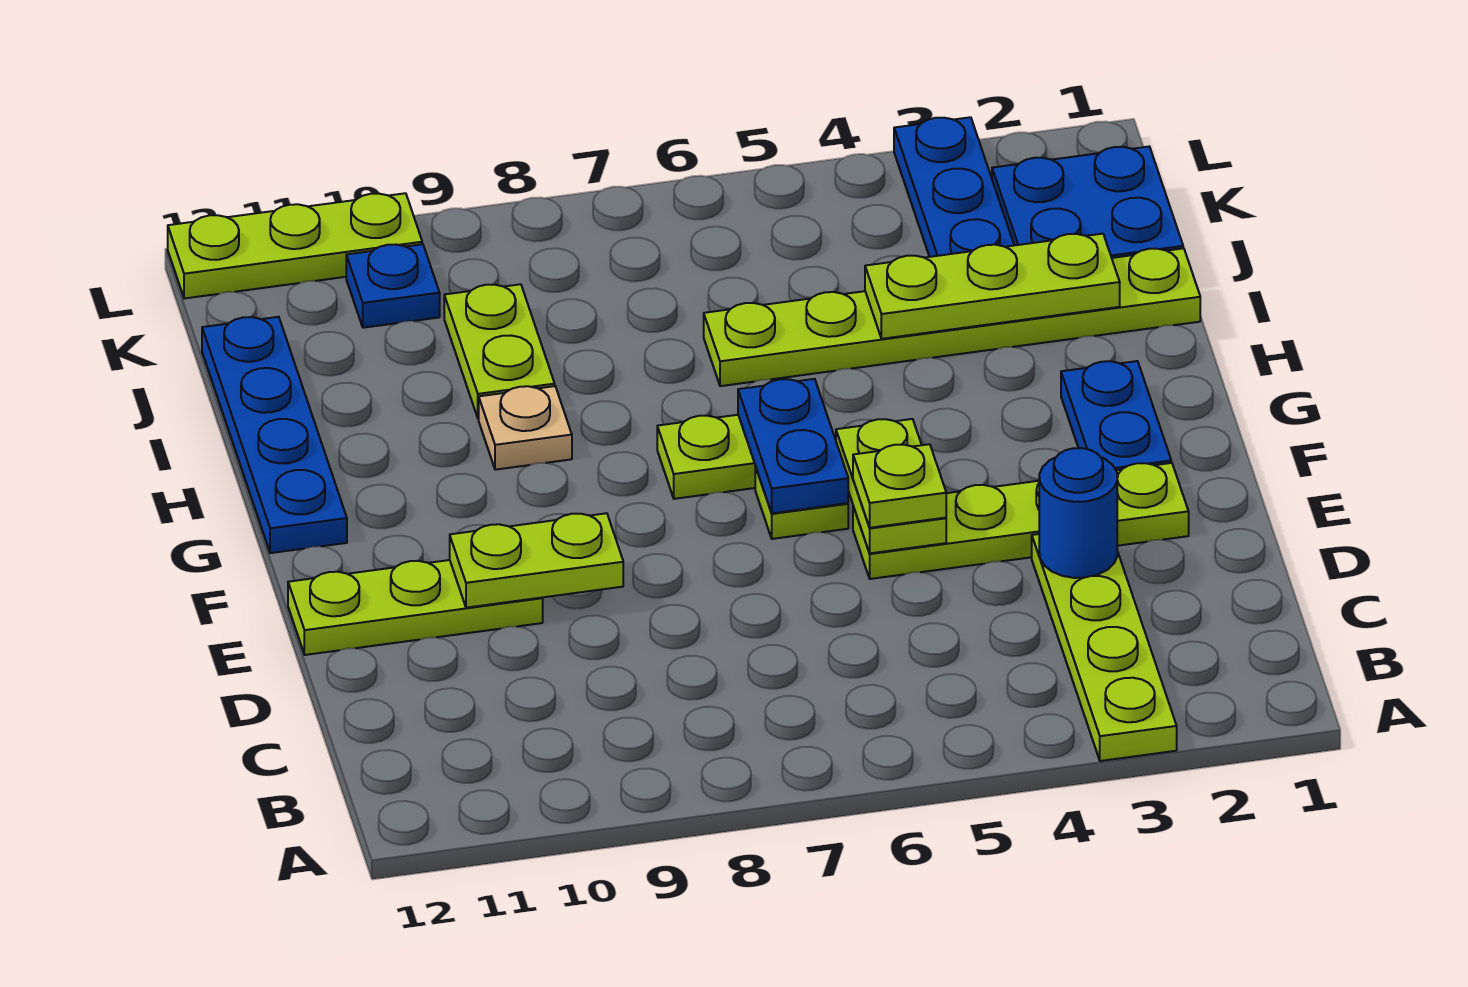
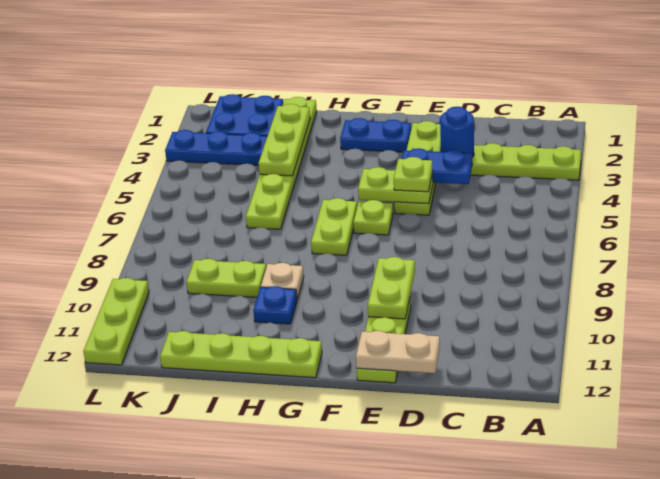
none -> tan plate D12:E12 level 2
blue plate F6:G6 level 2 -> blue plate D4:E4 level 2
blue plate G12:J12 level 1 -> lime plate G12:J12 level 1
blue plate K10 level 1 -> blue plate H10 level 1

